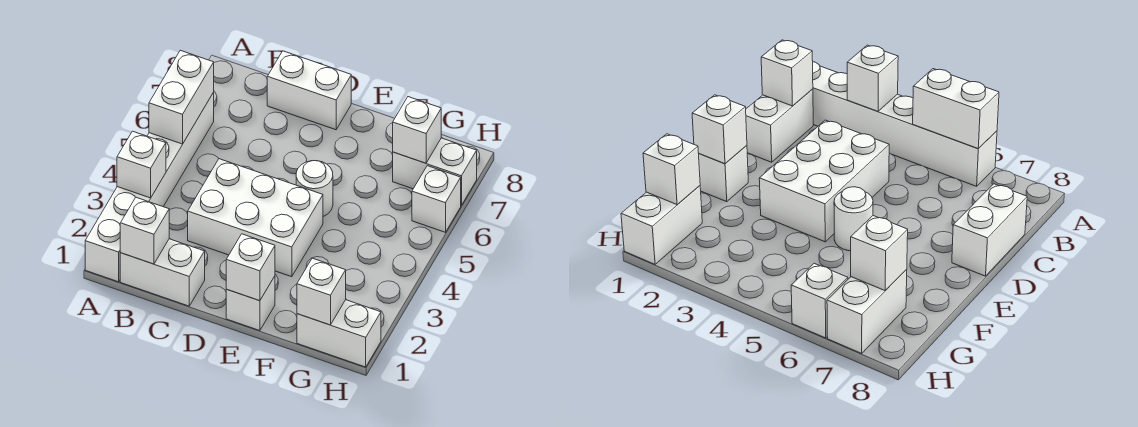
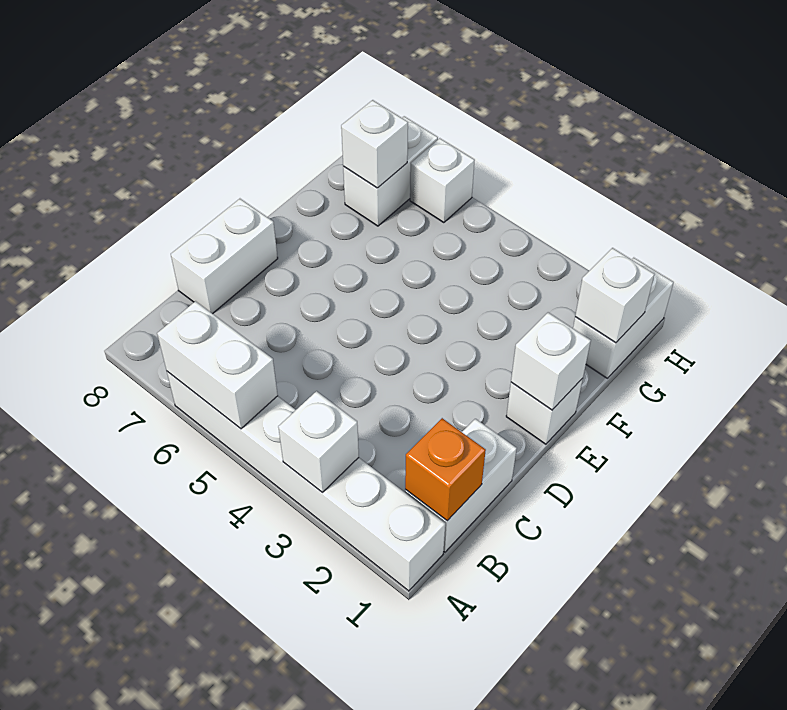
white brick B1 level 2 -> orange brick B1 level 2
white brick C3:E4 level 1 -> none
white round brick E5 level 1 -> none

